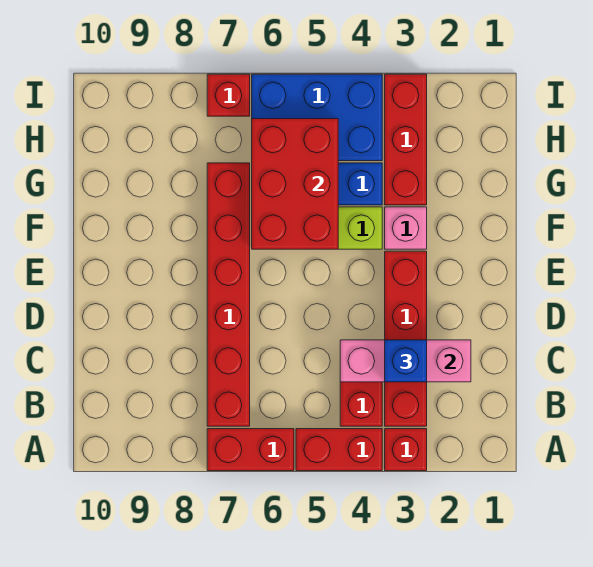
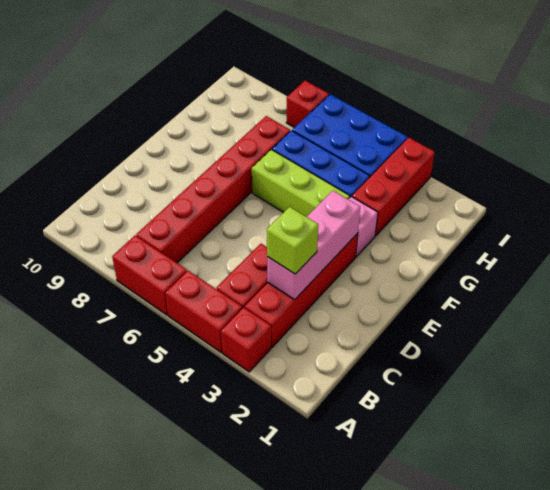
pink brick C2:C4 level 2 -> pink brick C3:E3 level 2
blue brick C3 level 3 -> lime brick C3 level 3
red brick F5:H6 level 2 -> none

